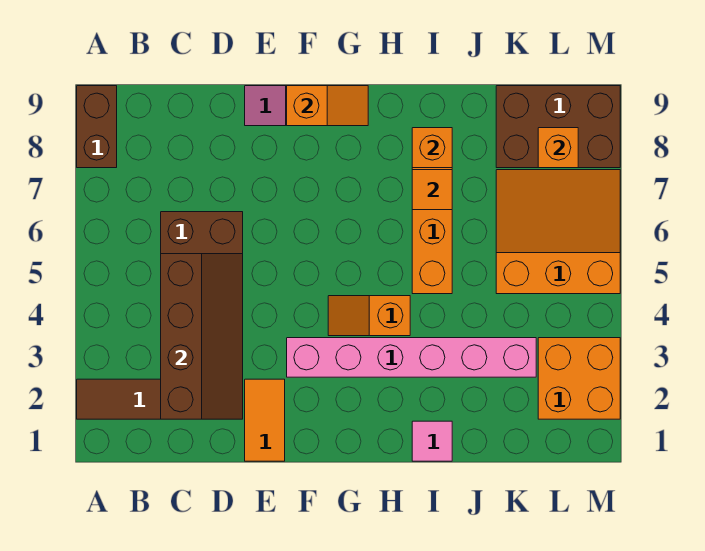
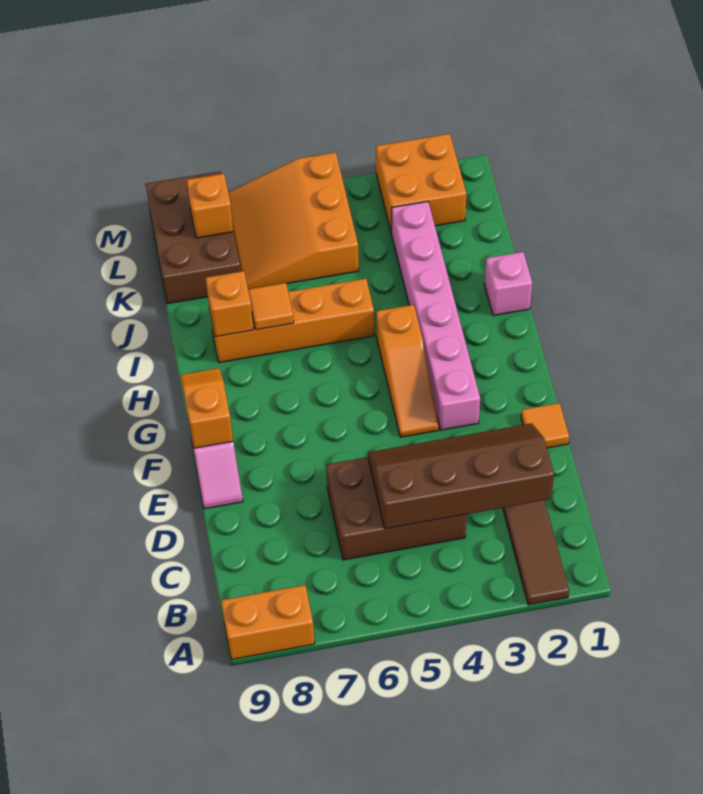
brown brick A8:A9 level 1 -> orange brick A8:A9 level 1
orange tile E1:E2 level 1 -> orange tile E1 level 1
orange slope G4:H4 level 1 top H -> orange slope F4:H4 level 1 top H
pink tile I1 level 1 -> pink brick I1 level 1

